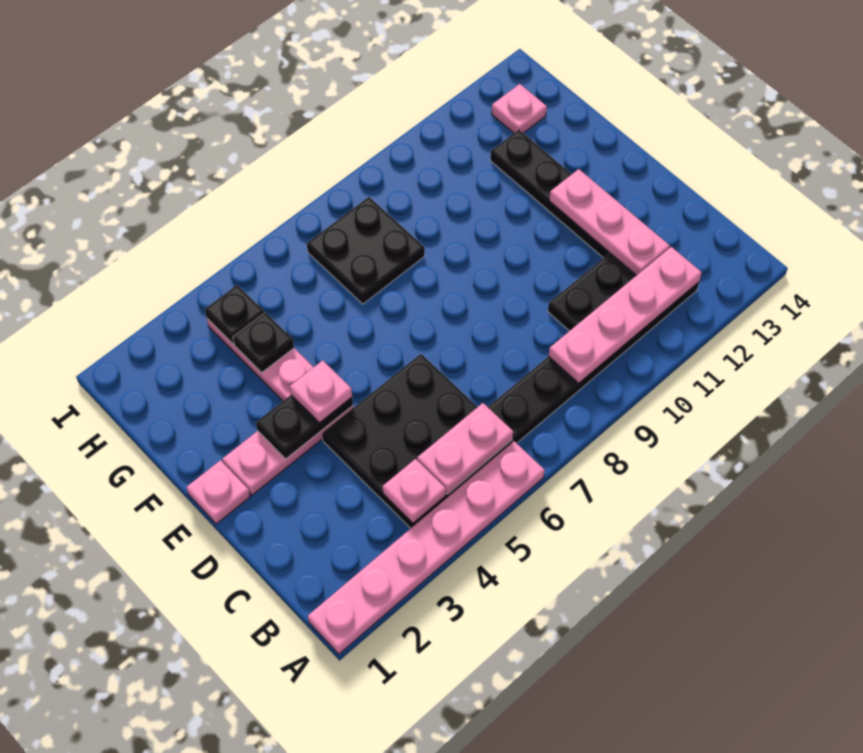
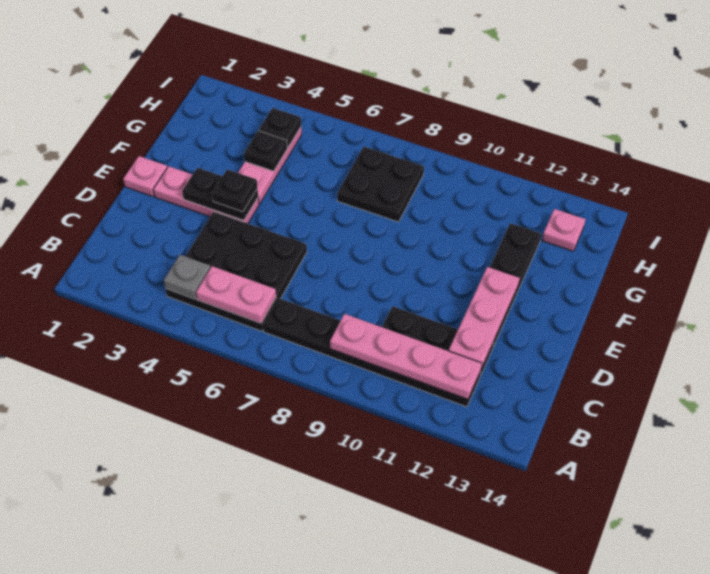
pink plate A1:A6 level 1 -> none
pink plate B4 level 2 -> grey plate B4 level 2
pink plate E4 level 3 -> black plate E4 level 3

